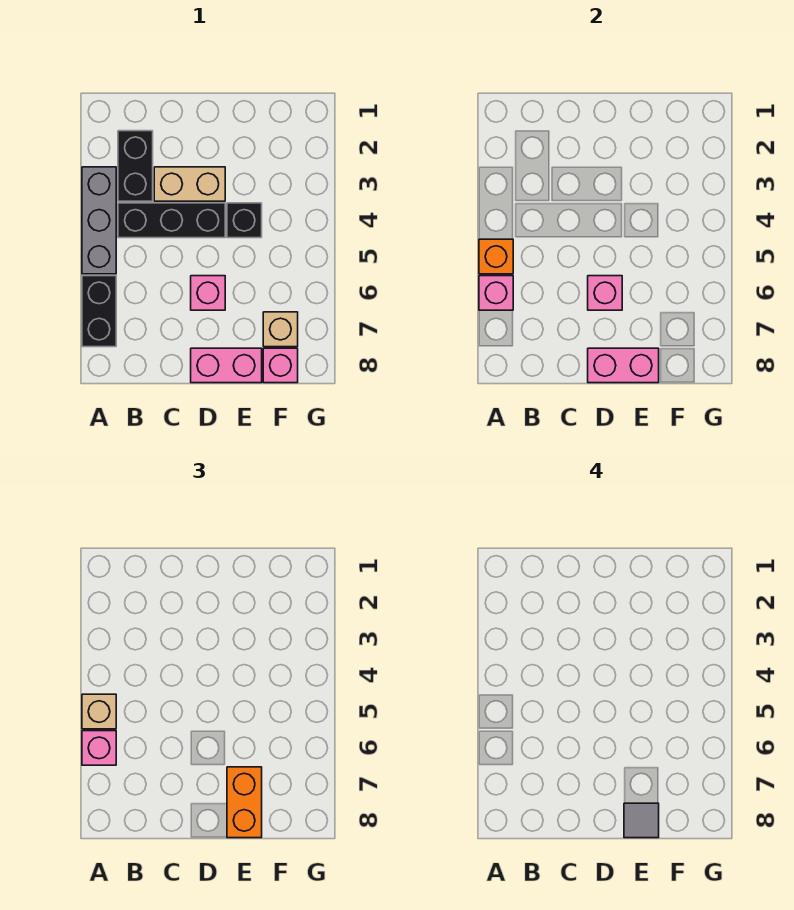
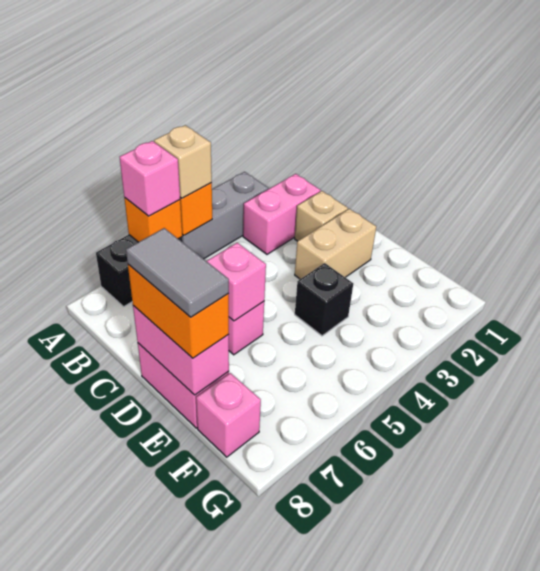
pink brick A6 level 2 -> orange brick A6 level 2
black brick B2:B3 level 1 -> pink brick B2:B3 level 1
black brick B4:D4 level 1 -> none
tan brick C3:D3 level 1 -> tan brick D2:D3 level 1
orange brick E7:E8 level 3 -> orange brick D8:E8 level 3
grey tile E8 level 4 -> grey tile D8:E8 level 4
tan brick F7 level 1 -> tan brick C2 level 1

